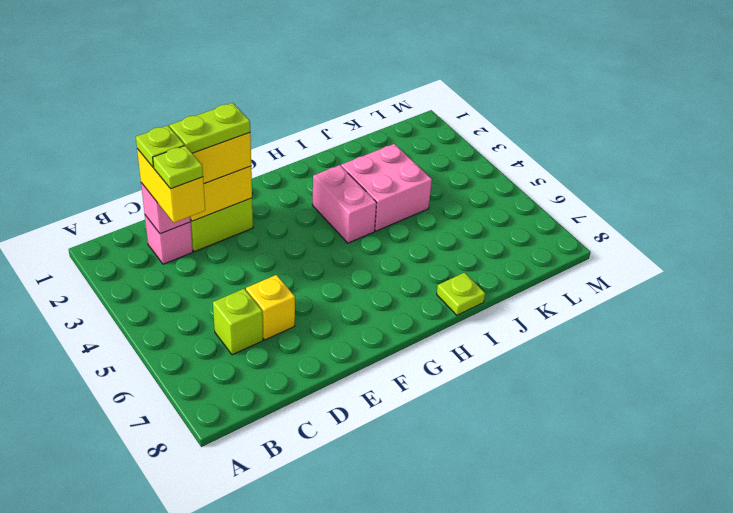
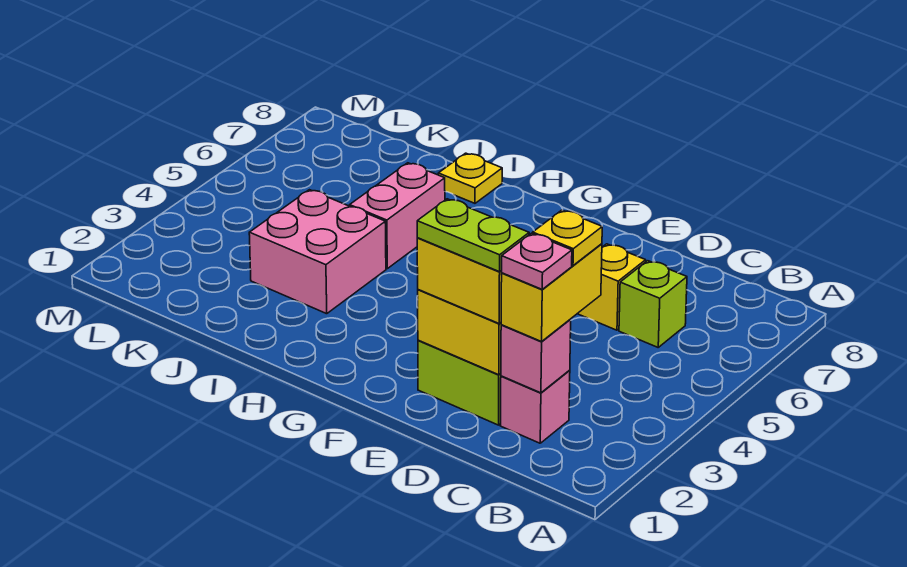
lime plate C2 level 4 -> pink plate C2 level 4
lime plate C3 level 4 -> yellow plate C3 level 4
pink brick H3:H4 level 1 -> pink brick I5:I6 level 1
lime plate I8 level 1 -> yellow plate I8 level 1

